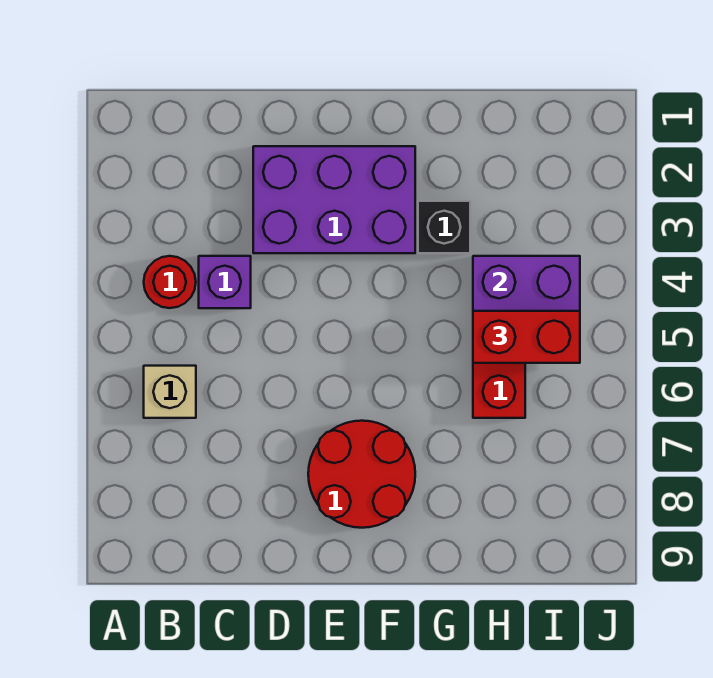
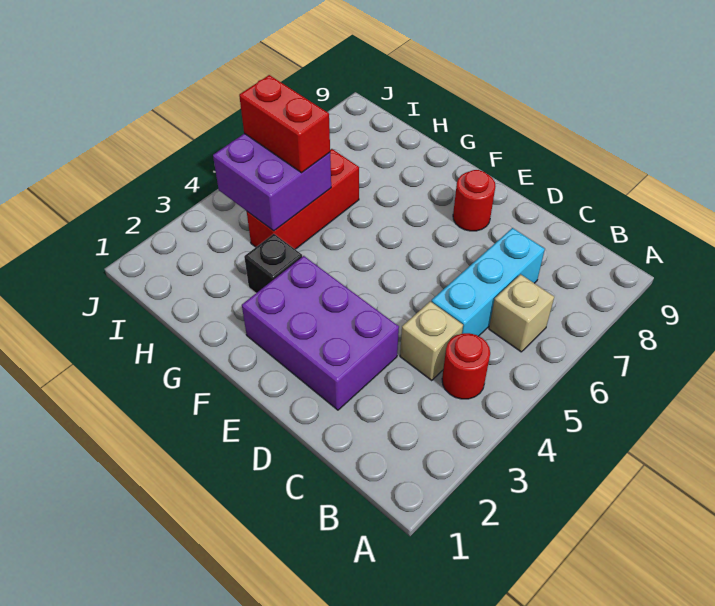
purple brick C4 level 1 -> tan brick C4 level 1
none -> cyan brick C5:C7 level 1
red round brick E7:F8 level 1 -> red round brick E8 level 1

